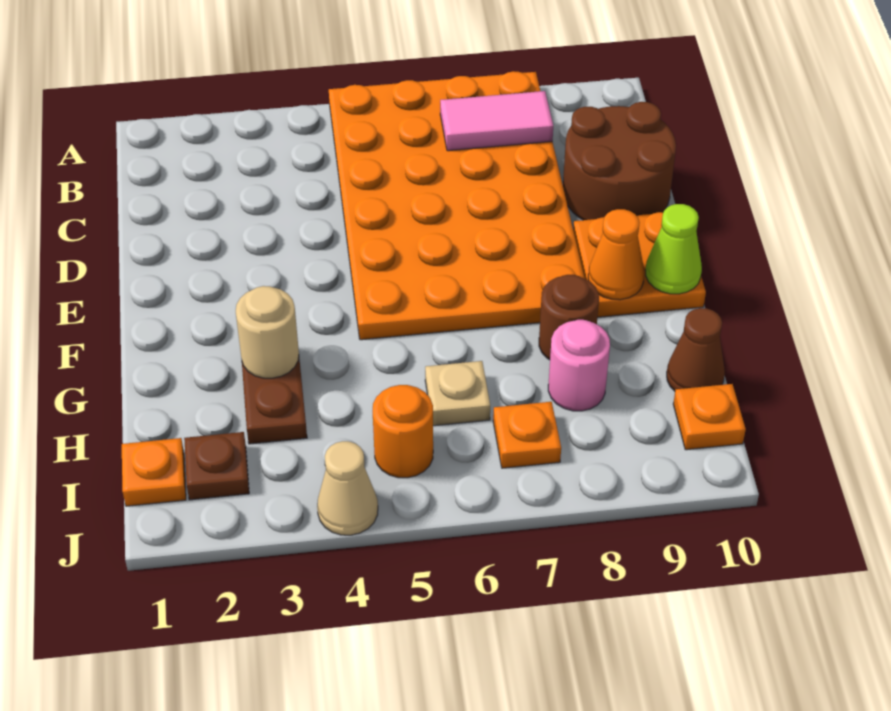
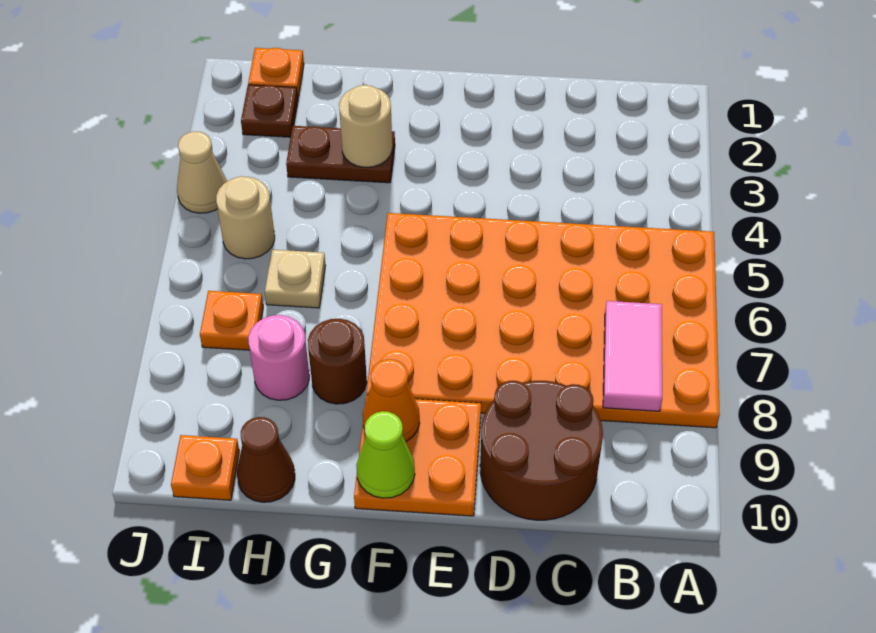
orange round brick I5 level 1 -> tan round brick I5 level 1

